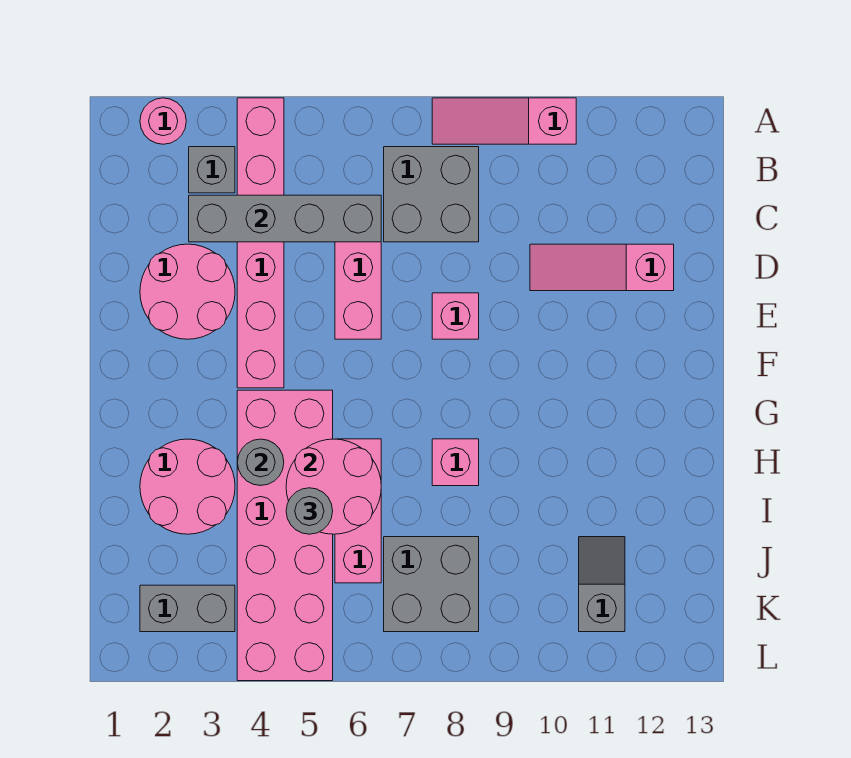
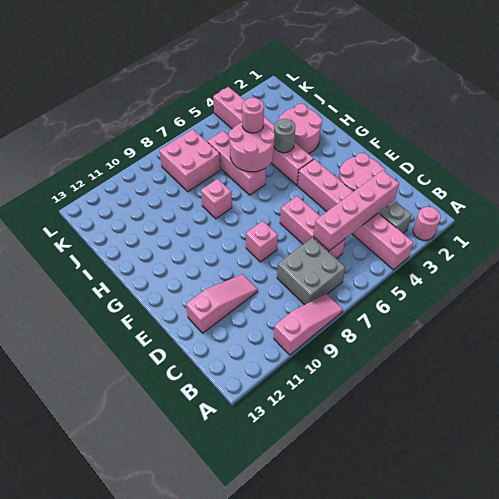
grey brick C3:C6 level 2 -> pink brick C3:C6 level 2
pink brick G4:L5 level 1 -> pink brick G4:L4 level 1
grey round brick I5 level 3 -> pink round brick I5 level 3
grey brick J7:K8 level 1 -> pink brick J7:K8 level 1
grey slope J11:K11 level 1 top K -> none
grey brick K2:K3 level 1 -> none

